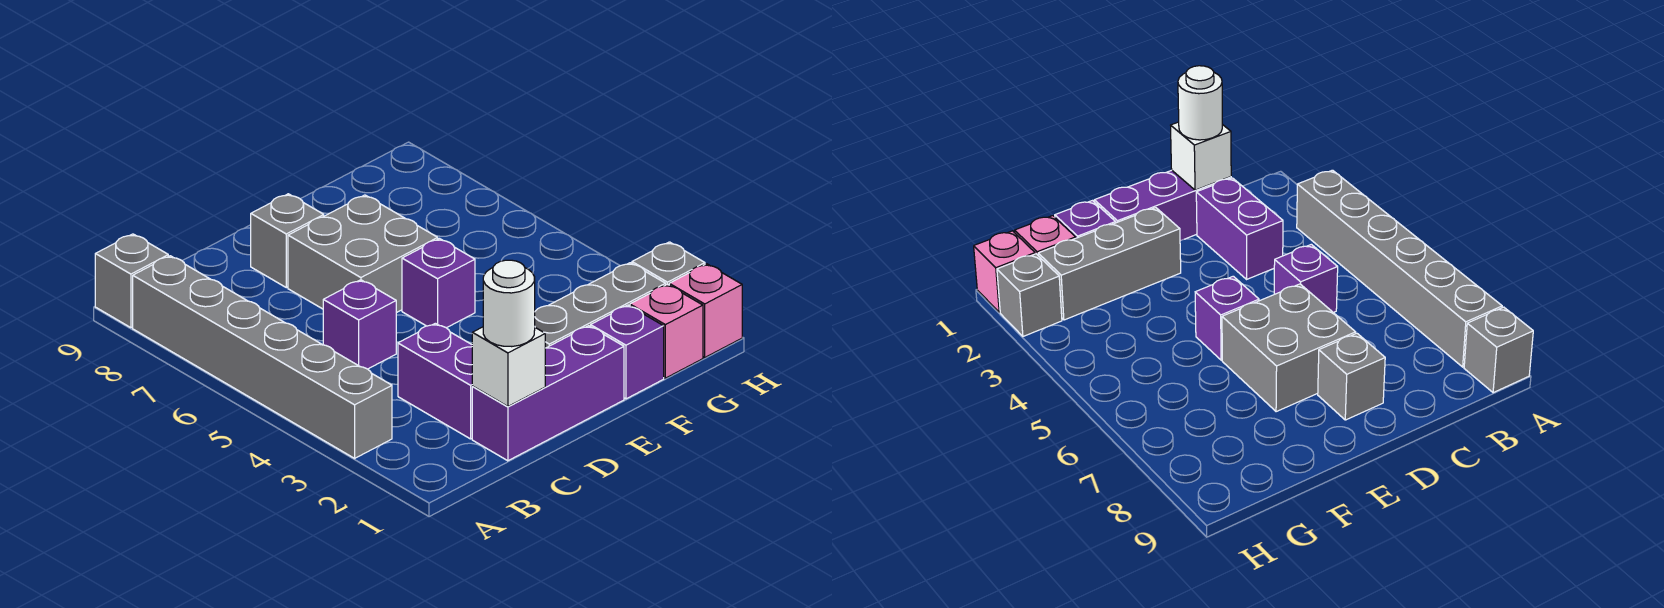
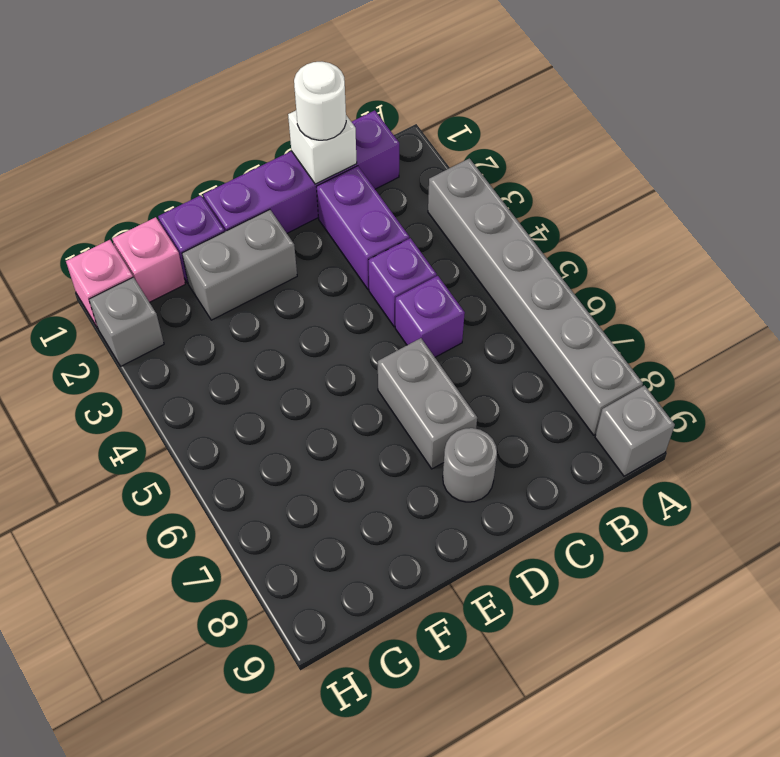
purple brick C1:E1 level 1 -> purple brick B1:E1 level 1
grey brick D6:E7 level 1 -> grey brick D6:D7 level 1
grey brick D8 level 1 -> grey round brick D8 level 1
grey brick E2:G2 level 1 -> grey brick E2:F2 level 1
purple brick E5 level 1 -> purple brick C4 level 1

